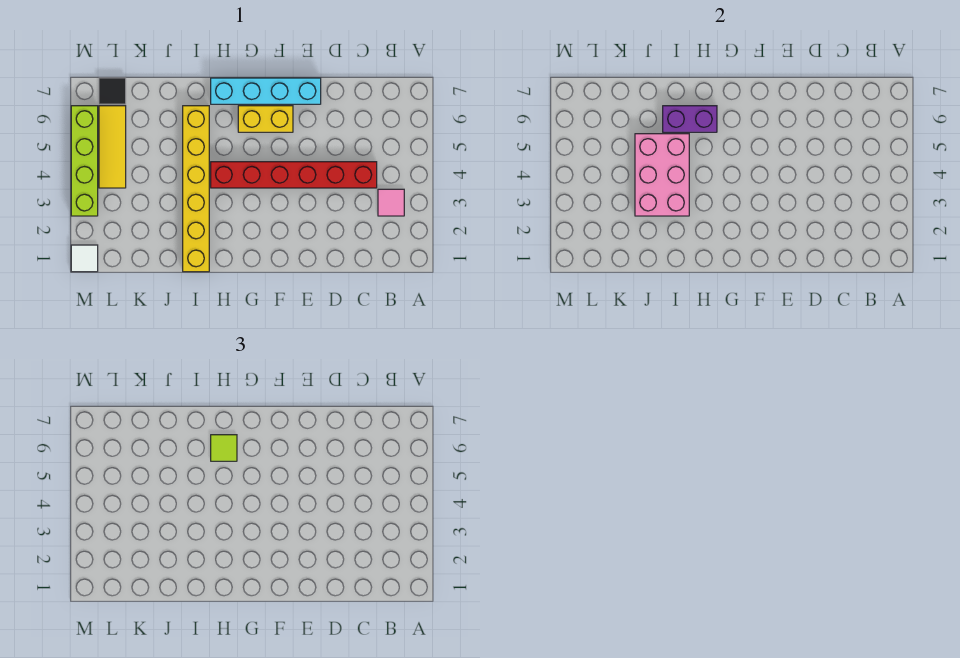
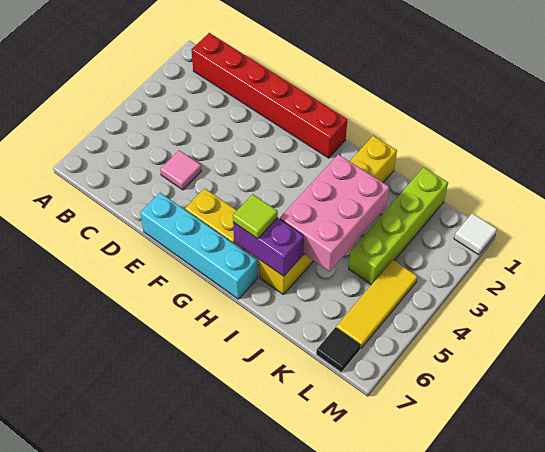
pink tile B3 level 1 -> pink tile D5 level 1
red brick C4:H4 level 1 -> red brick B1:G1 level 1
lime brick M3:M6 level 1 -> lime brick K1:K4 level 1

